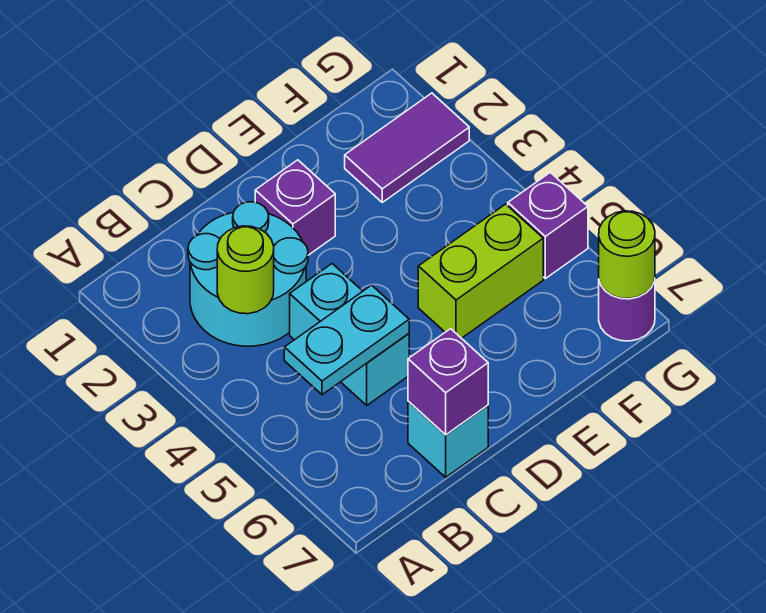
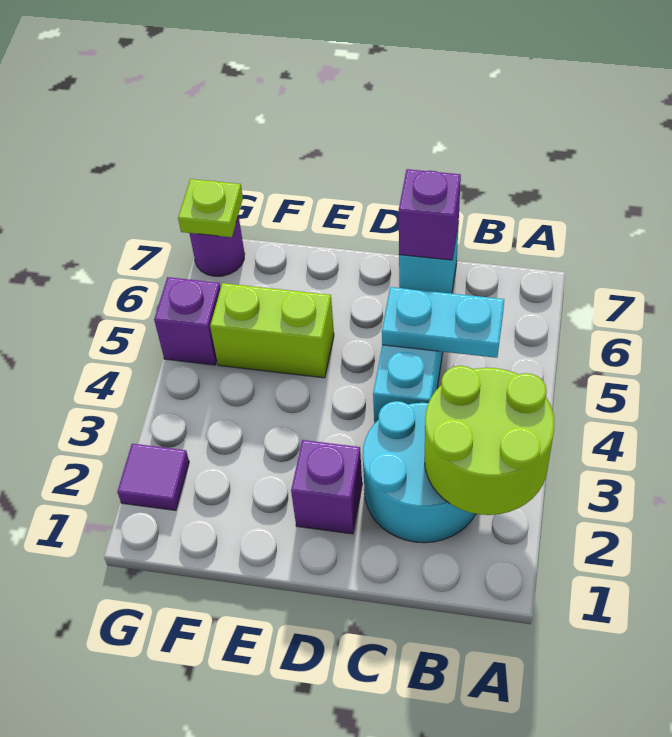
lime round brick B3 level 2 -> lime round brick A2:B3 level 2
purple tile F2:G2 level 1 -> purple tile G2 level 1
lime round brick G7 level 2 -> lime plate G7 level 2

